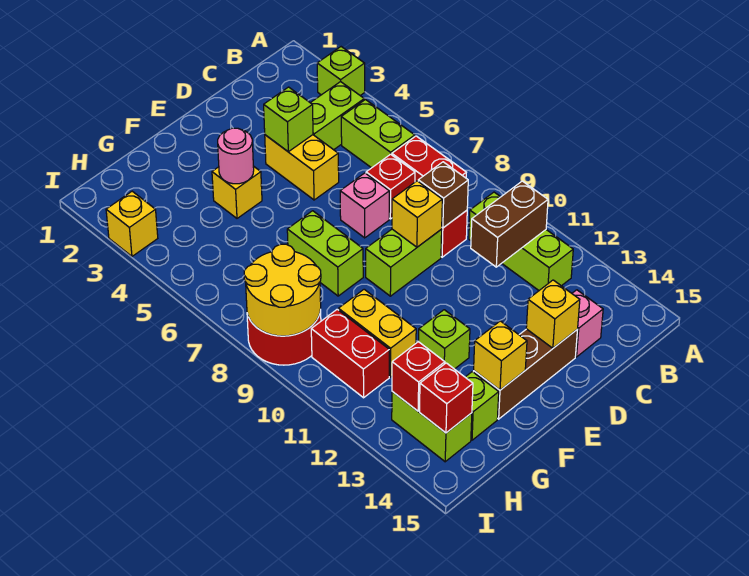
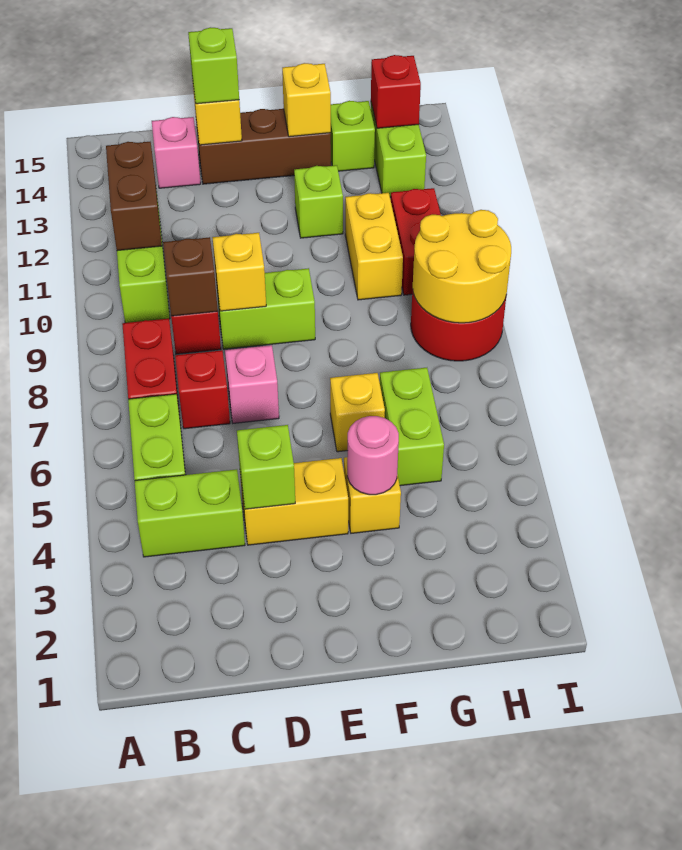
lime brick A3 level 1 -> lime brick D14 level 3
brown brick B11:C11 level 2 -> brown brick B11:B12 level 2
yellow brick D4:D5 level 1 -> yellow brick D4:E4 level 1
lime brick F7:F8 level 1 -> lime brick G5:G6 level 1
red brick H13 level 2 -> none
yellow brick I3 level 1 -> yellow brick F6 level 1

